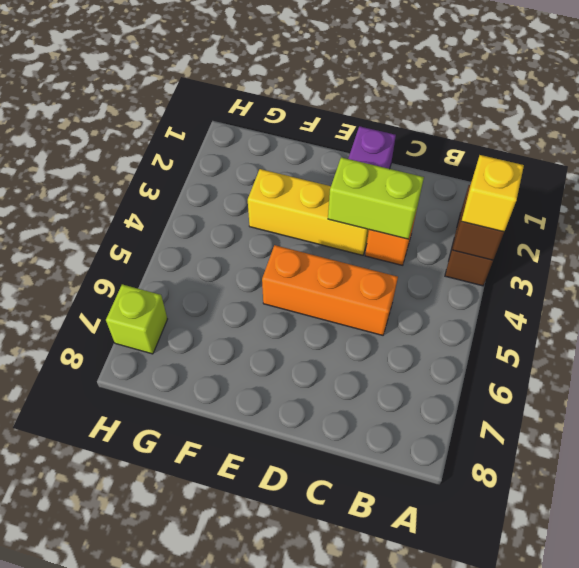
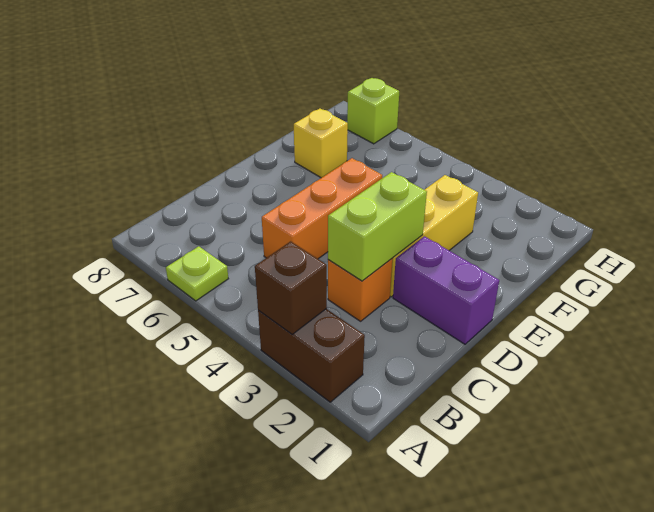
yellow brick A3 level 3 -> yellow brick F7 level 1
none -> lime plate A6 level 1

